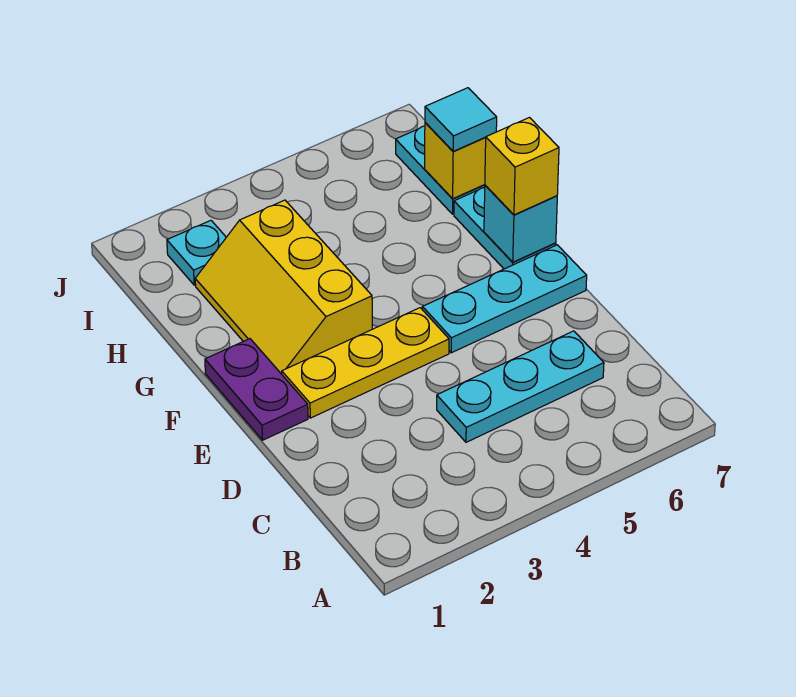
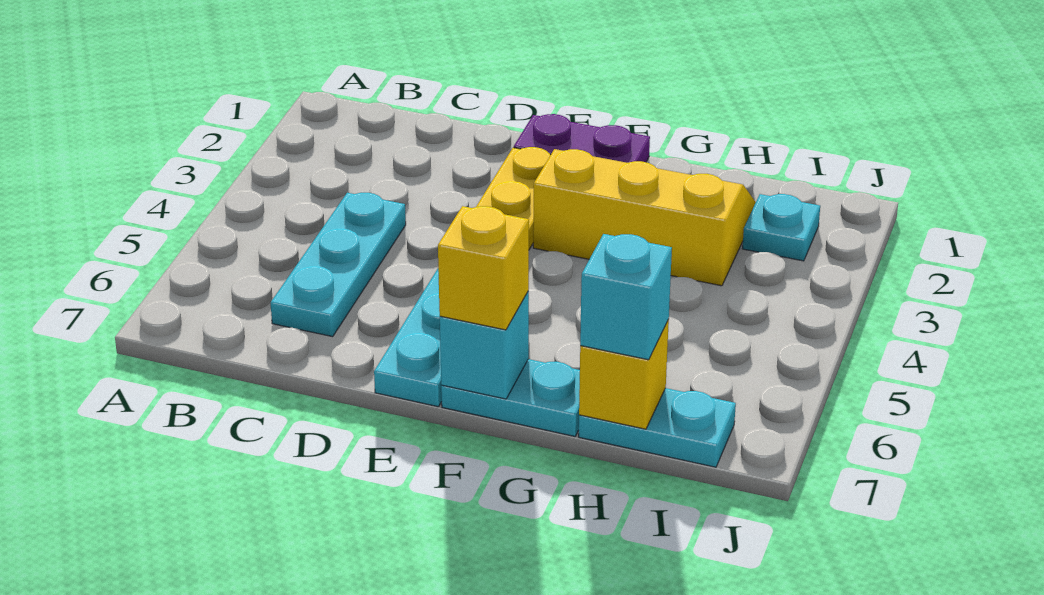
cyan tile H7 level 3 -> cyan brick H7 level 3

